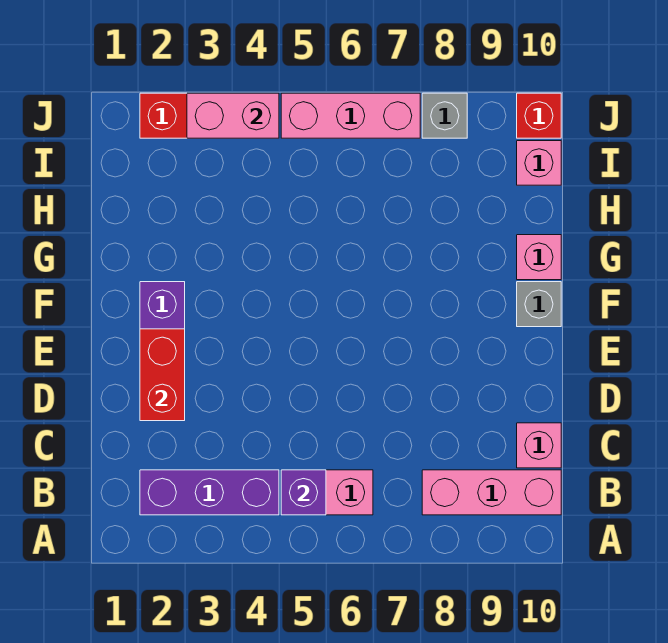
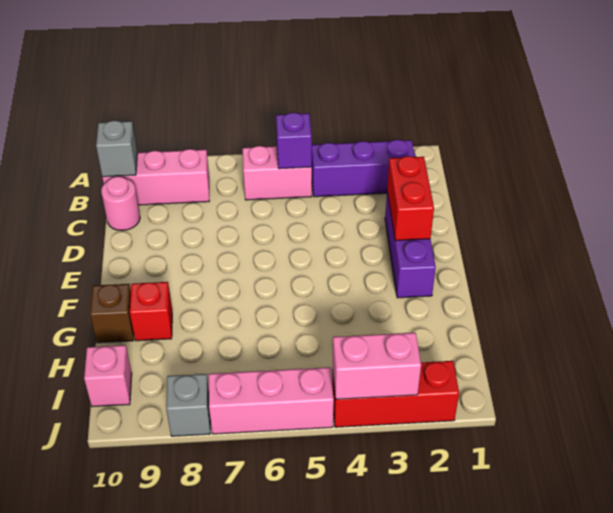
pink brick C10 level 1 -> pink round brick C10 level 1
grey brick F10 level 1 -> grey brick B10 level 2
pink brick G10 level 1 -> brown brick G10 level 1
red brick J10 level 1 -> red brick G9 level 1

